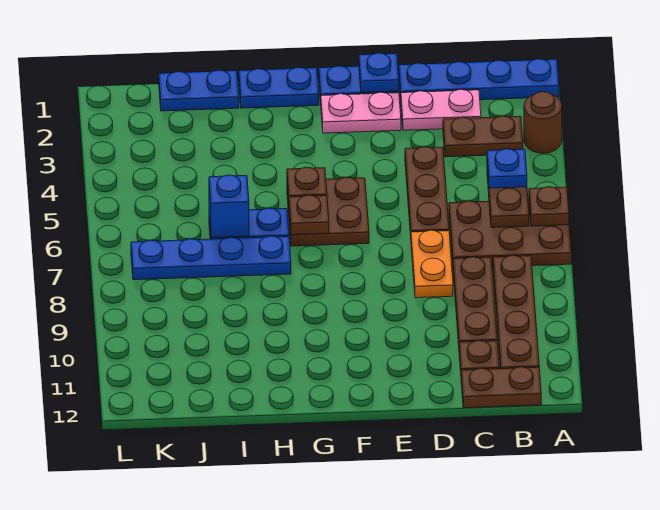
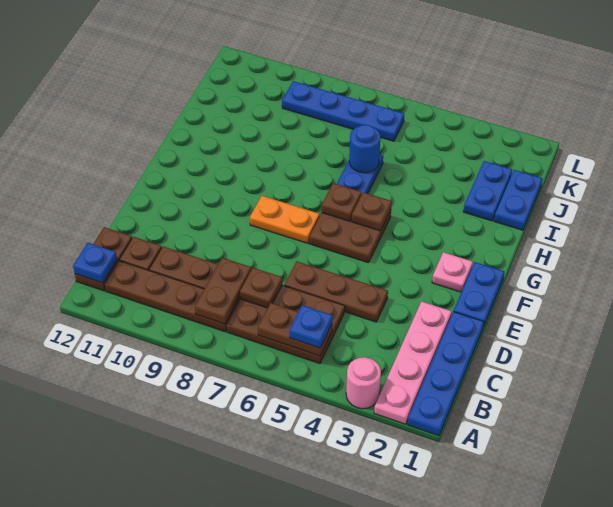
brown round brick A3 level 1 -> pink round brick A3 level 1
brown plate A6:C7 level 1 -> brown plate B5:C7 level 1
brown plate A6 level 2 -> brown plate C7 level 2
brown plate B3:C3 level 1 -> brown plate B8:C8 level 2
pink plate C2:D2 level 1 -> pink plate A2:D2 level 1
orange plate D7:D8 level 1 -> orange plate F7:F8 level 1
blue plate E1 level 2 -> blue plate B12 level 2
pink plate E2:F2 level 1 -> pink plate F2 level 1
blue plate G1:H1 level 1 -> blue plate I2:J2 level 1
blue plate H7:K7 level 1 -> blue plate K6:K9 level 1
blue brick I6 level 2 -> blue round brick I6 level 2

